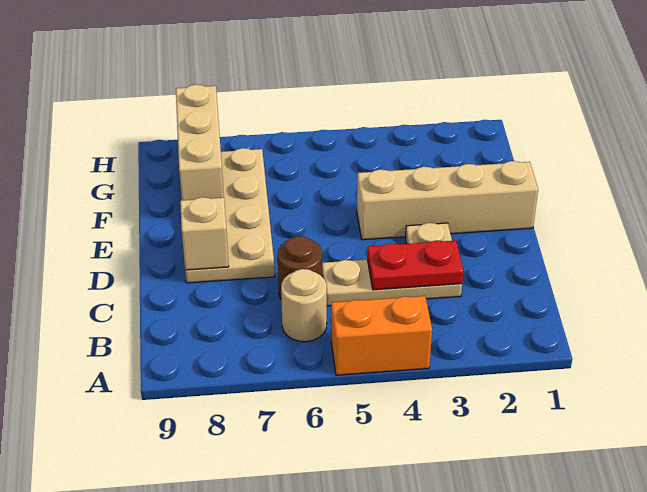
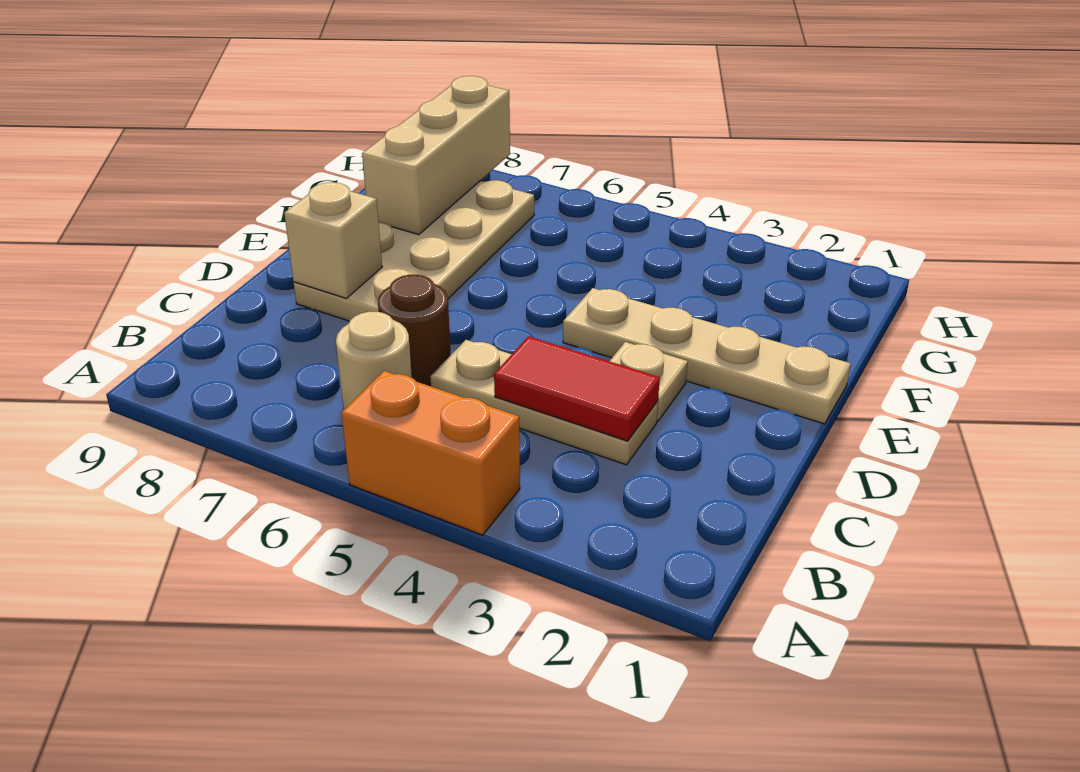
red plate C3:C4 level 2 -> red tile C3:C4 level 2
tan brick E1:E4 level 1 -> tan plate E1:E4 level 1

